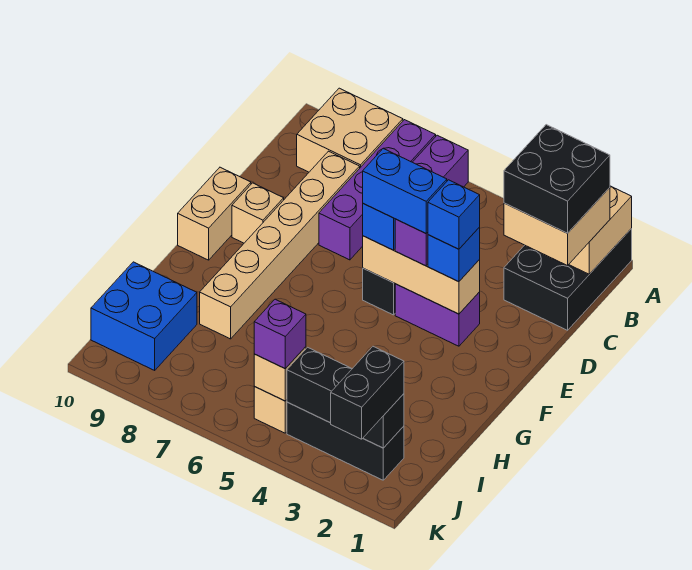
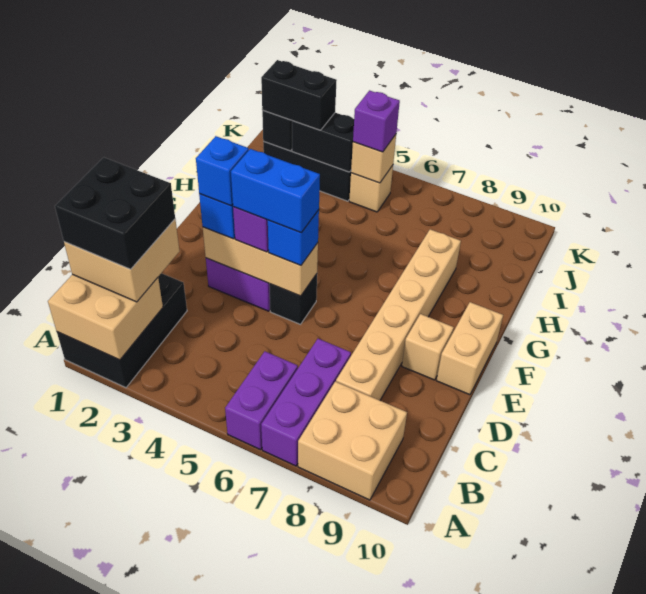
purple brick A7:D7 level 1 -> purple brick A7:C7 level 1
blue brick I9:J10 level 1 -> none
black brick J2:K2 level 3 -> black brick J2:J3 level 3

